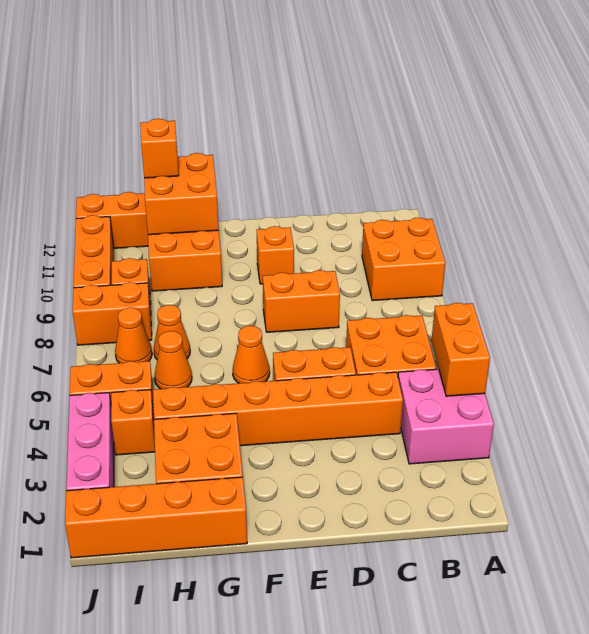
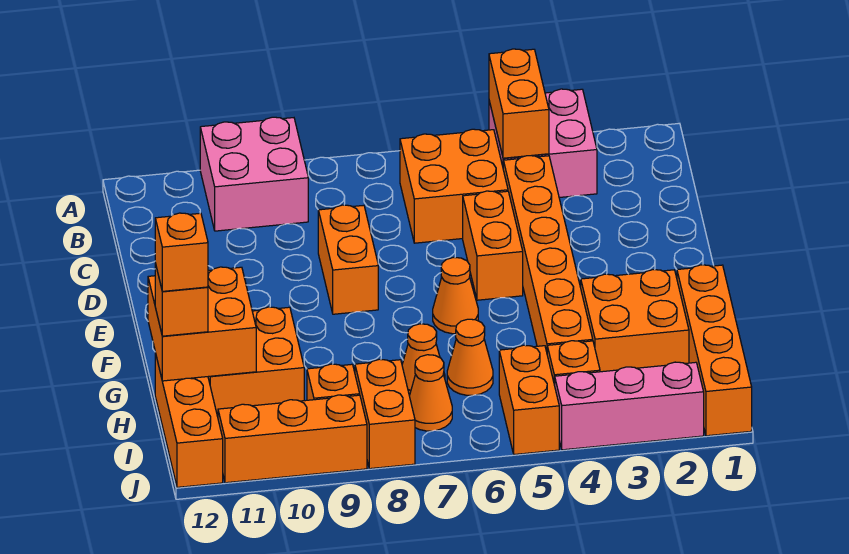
orange brick A4:A5 level 2 -> orange brick A4:B4 level 2
orange brick A9:B10 level 1 -> pink brick A9:B10 level 1
orange brick E10 level 1 -> orange brick H12 level 4

